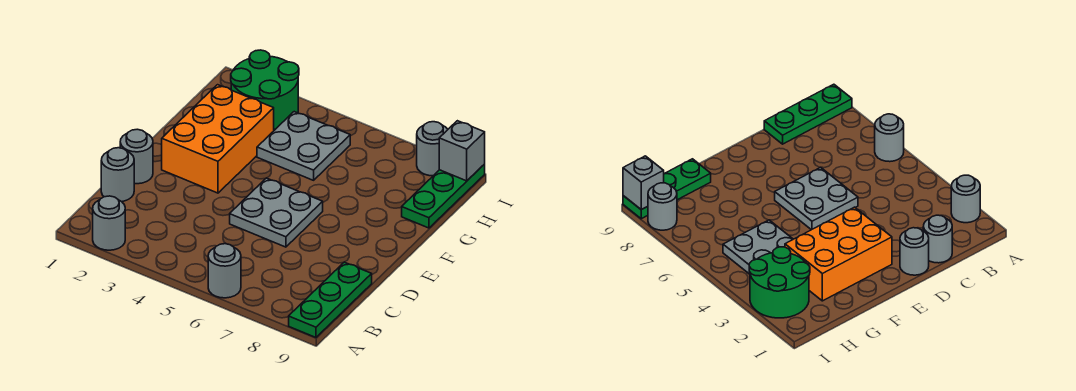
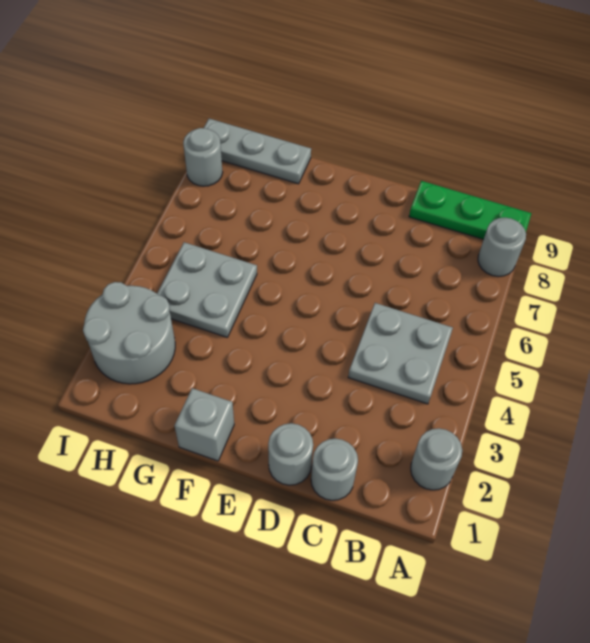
grey round brick A6 level 1 -> grey round brick A8 level 1
grey plate D5:E6 level 1 -> grey plate B4:C5 level 1
orange brick E2:G3 level 1 -> none
green plate G9:I9 level 1 -> grey plate G9:I9 level 1
green round brick H2:I3 level 1 -> grey round brick H2:I3 level 1
grey brick I9 level 2 -> grey brick F1 level 1

